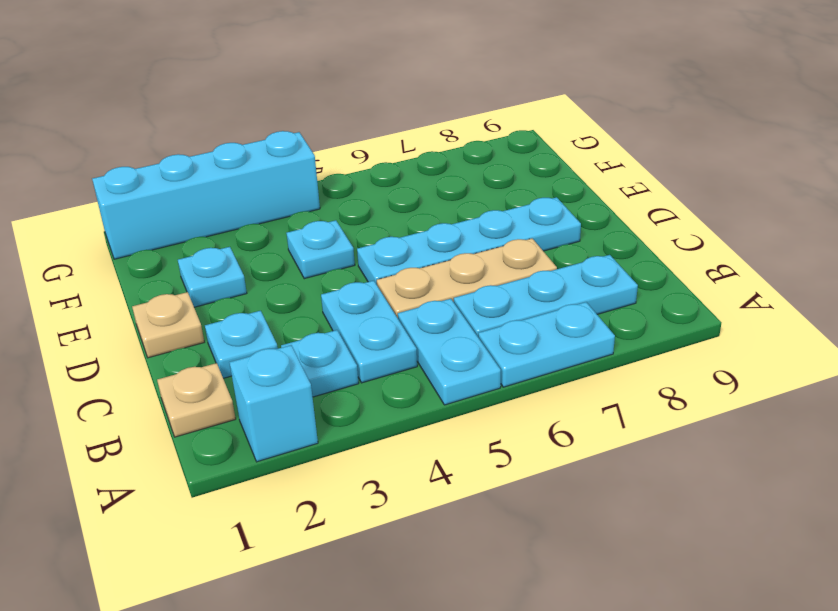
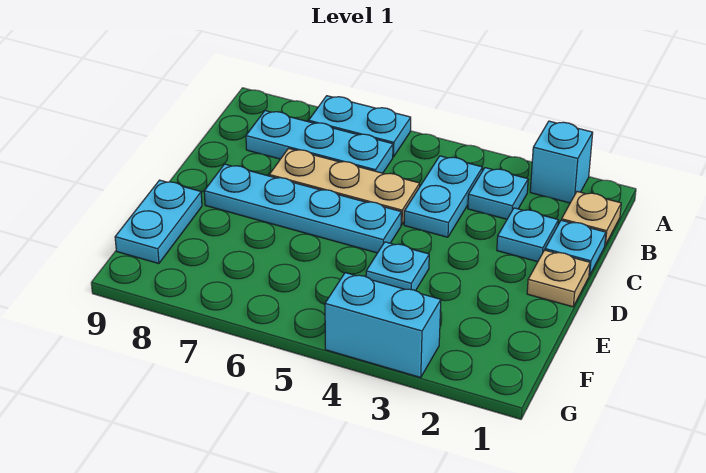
cyan plate A5:B5 level 1 -> cyan plate E9:F9 level 1
cyan plate E2 level 1 -> cyan plate C1 level 1
cyan brick G1:G4 level 1 -> cyan brick G3:G4 level 1

